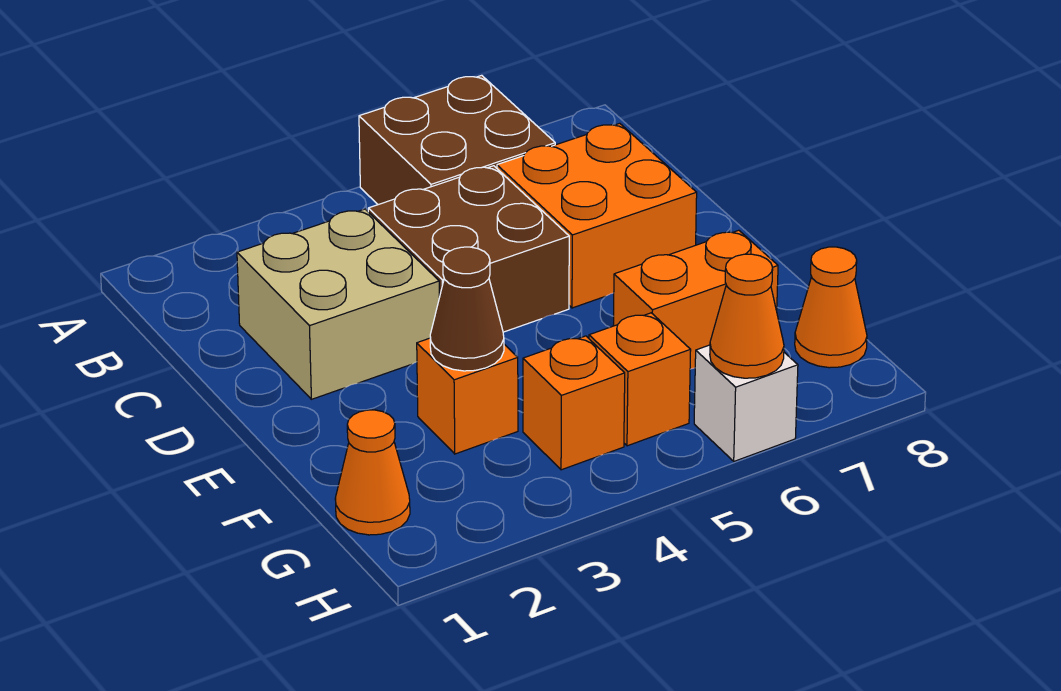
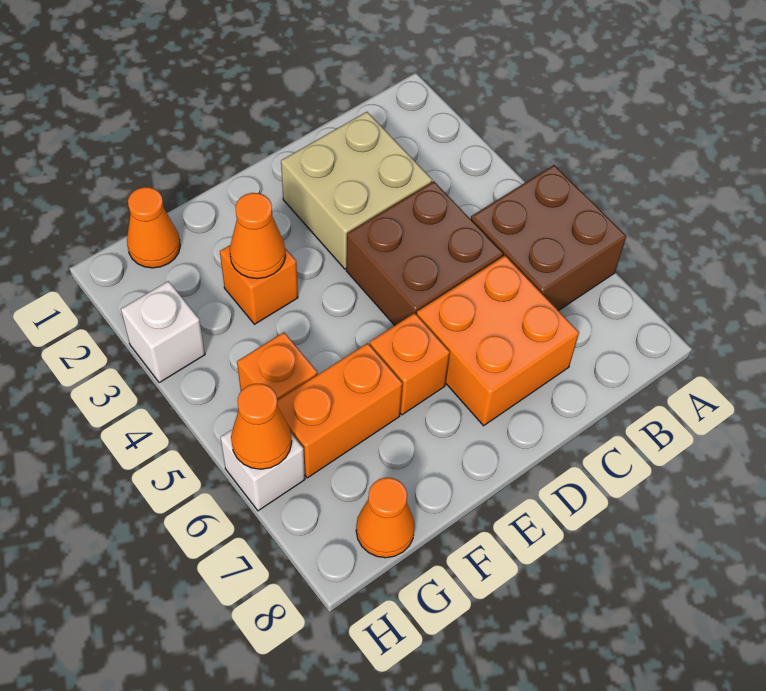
brown cone F3 level 2 -> orange cone F3 level 2
orange brick F6:F7 level 1 -> orange brick F6:G6 level 1
orange brick G4 level 1 -> orange brick E6 level 1
none -> white brick H3 level 1

